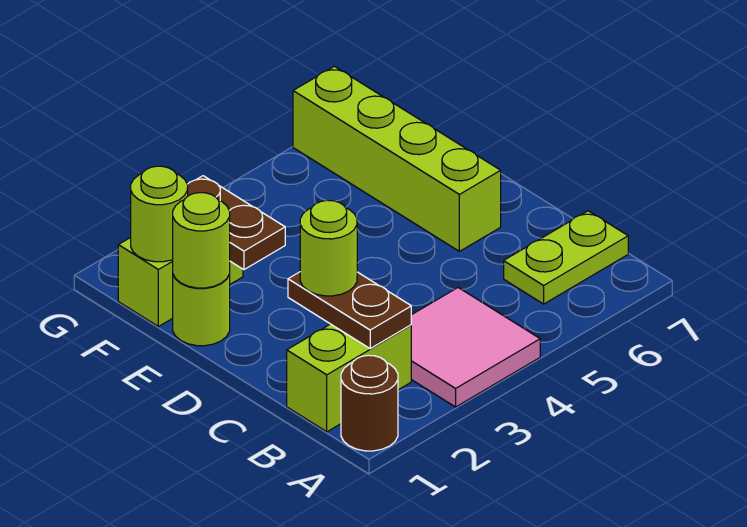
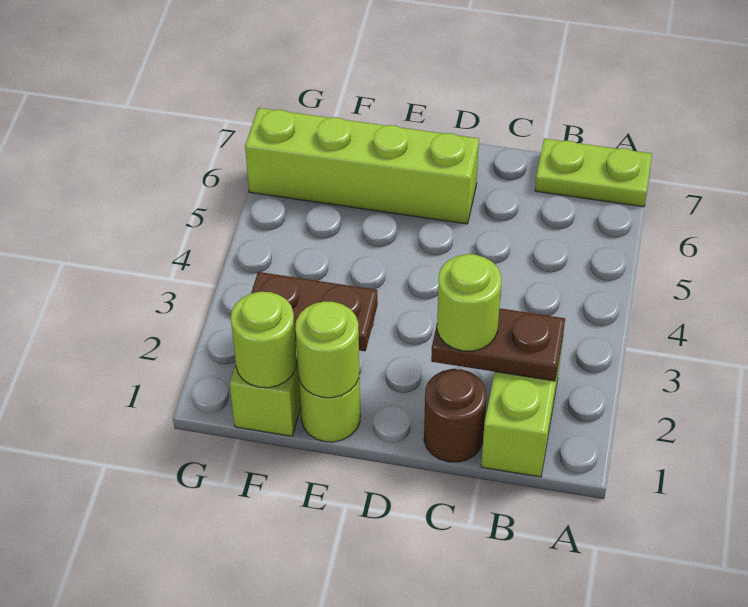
brown round brick A1 level 1 -> brown round brick C1 level 1
pink tile A3:B4 level 1 -> none
lime plate B6:B7 level 1 -> lime plate A7:B7 level 1

